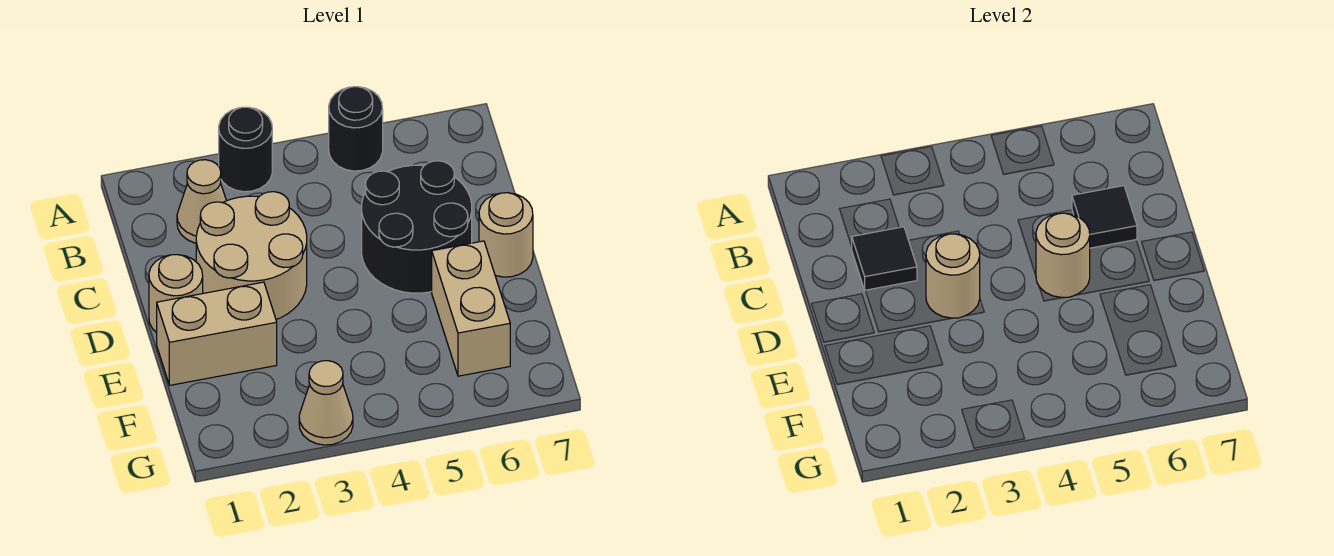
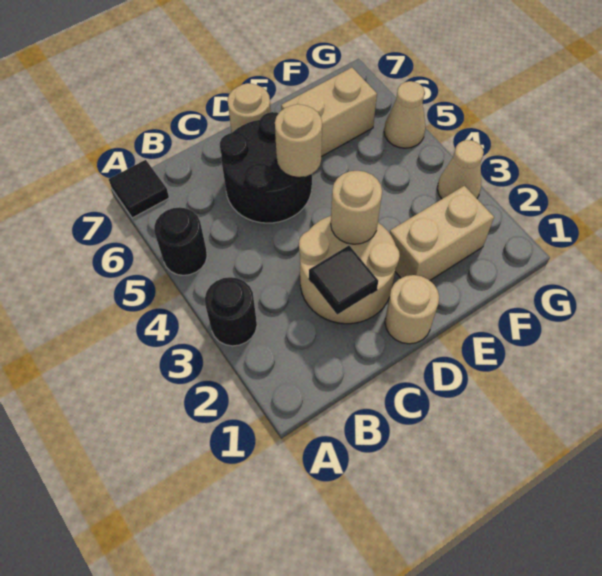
tan cone B2 level 1 -> tan cone G5 level 1
black tile C6 level 2 -> black tile A7 level 1
tan brick E1:E2 level 1 -> tan brick E2:F2 level 1

